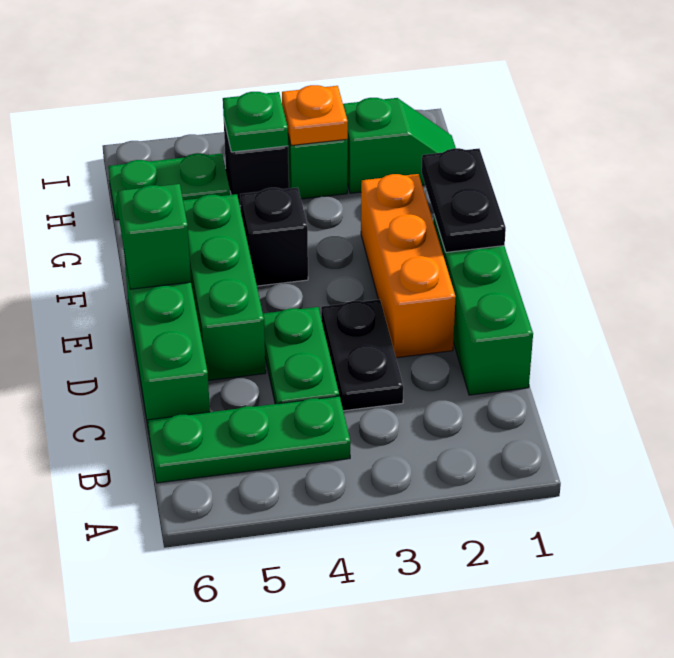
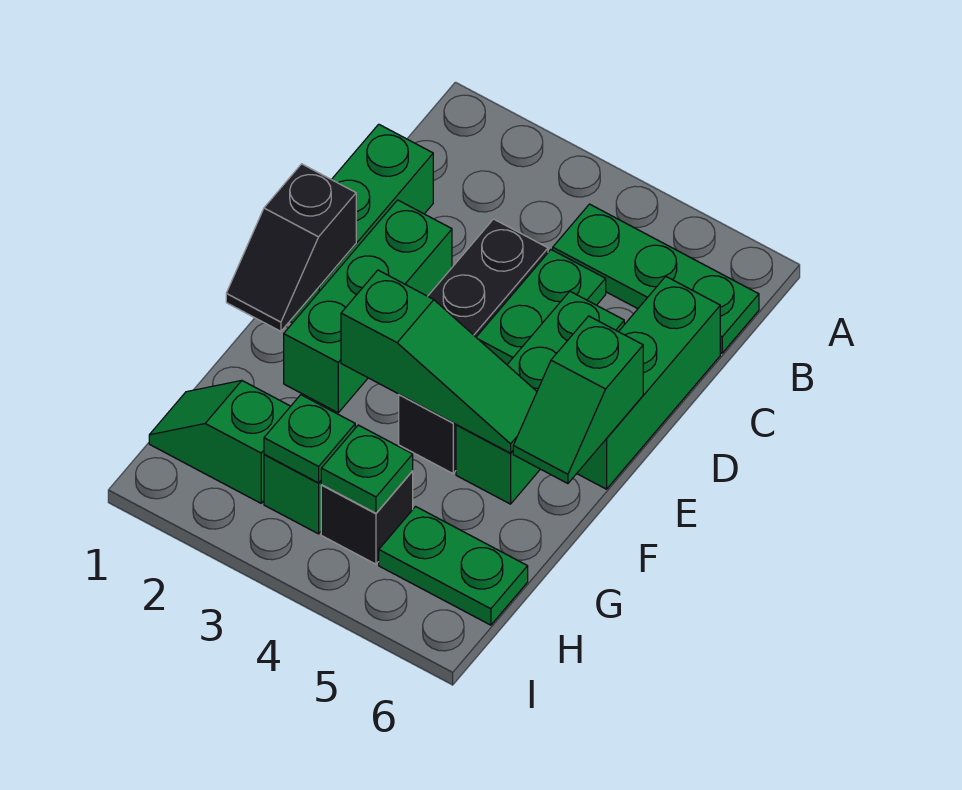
orange brick D2:F2 level 1 -> green brick D2:F2 level 1
black plate E1:F1 level 2 -> black slope E1:F1 level 2 top E
none -> green slope F3:F5 level 2 top 3
orange plate H3 level 2 -> green plate H3 level 2

